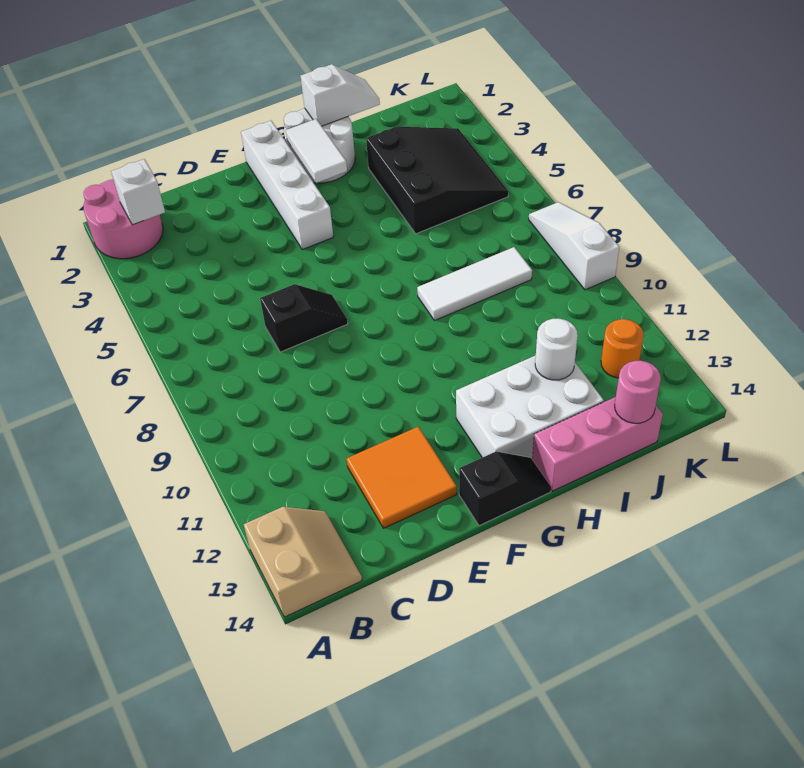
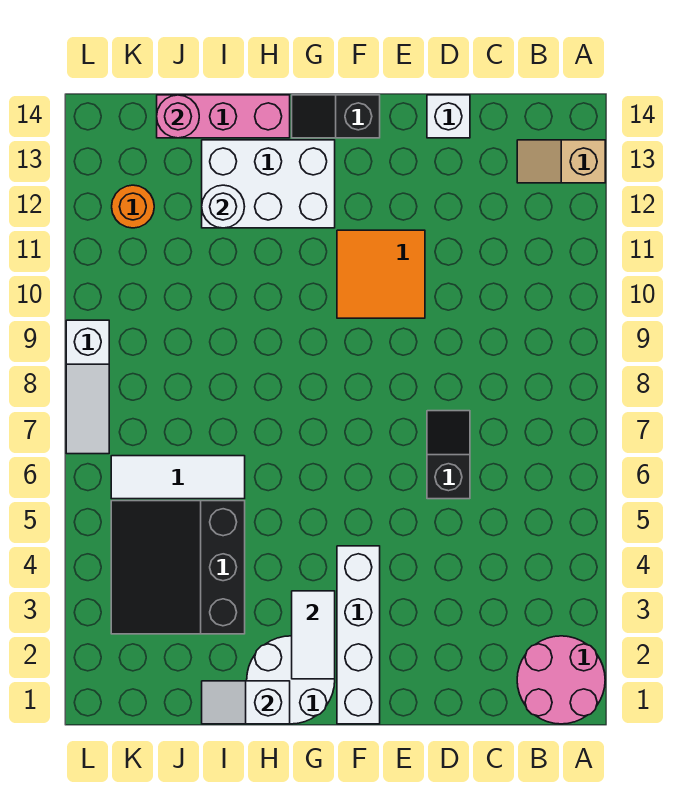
tan slope A13:B14 level 1 top A -> tan slope A13:B13 level 1 top A
white brick B2 level 2 -> white brick D14 level 1
black slope D7:E7 level 1 top D -> black slope D6:D7 level 1 top 6
orange tile D12:E13 level 1 -> orange tile E10:F11 level 1
white tile H8:J8 level 1 -> white tile I6:K6 level 1

